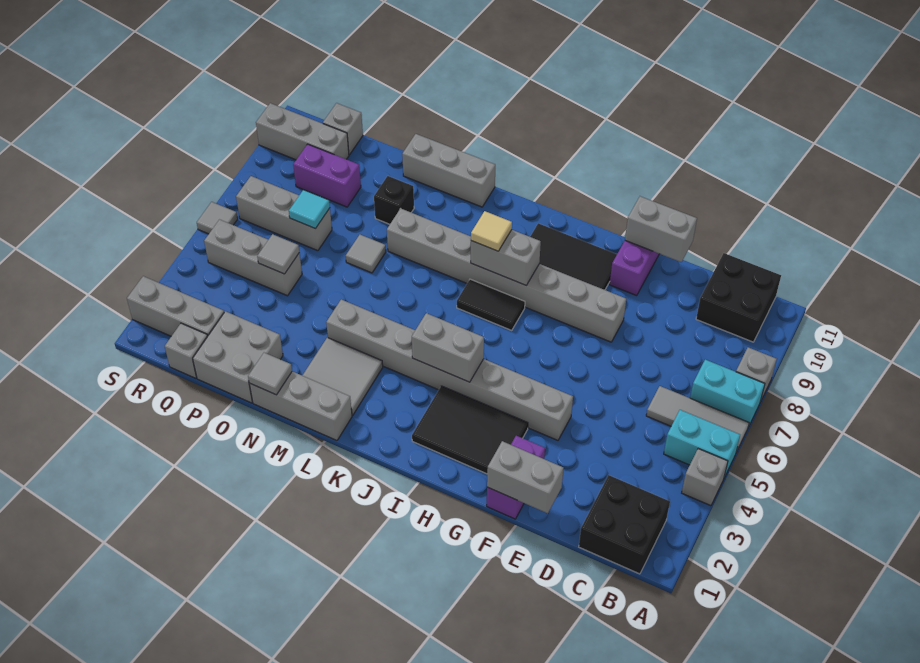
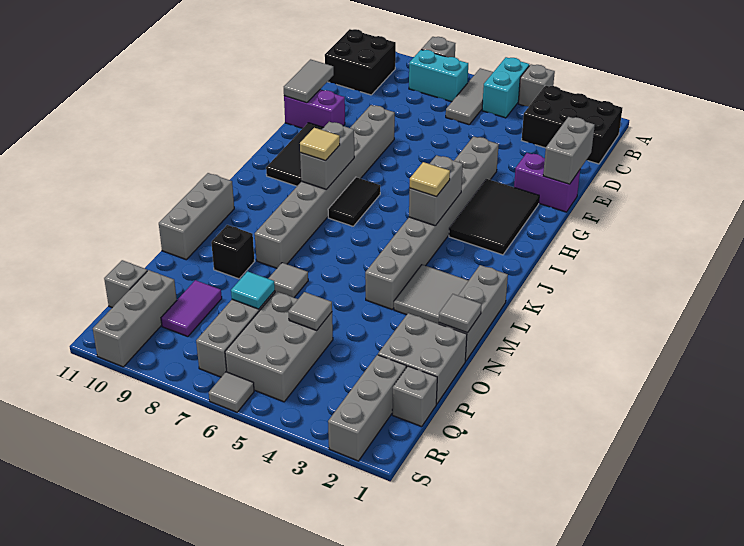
cyan brick A7:B7 level 1 -> cyan brick B7:B8 level 1
black brick B1:C2 level 1 -> black brick B1:C3 level 1
grey brick E11:F11 level 2 -> grey tile E11:F11 level 2
none -> tan tile J4 level 3
grey brick P5:R5 level 1 -> grey brick P5:R6 level 1
purple brick P9:Q9 level 1 -> purple tile P9:Q9 level 1

